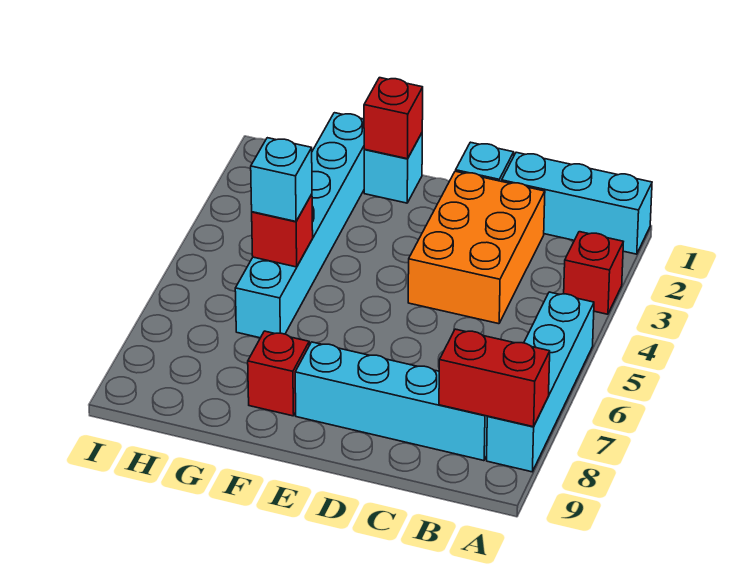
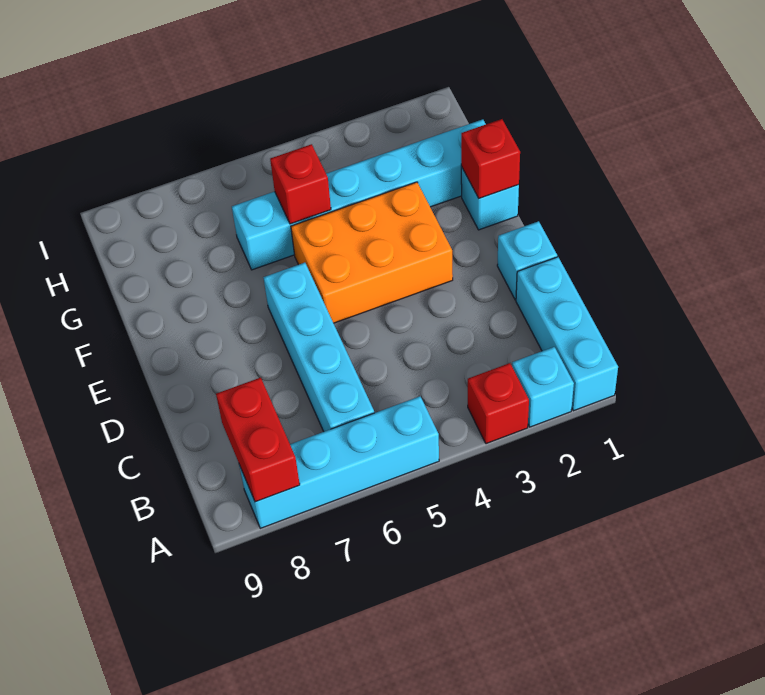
cyan brick B8:E8 level 1 -> cyan brick B6:E6 level 1
orange brick C2:D4 level 1 -> orange brick E3:F5 level 1
red brick F8 level 1 -> none
cyan brick G5 level 3 -> cyan brick A2 level 1

